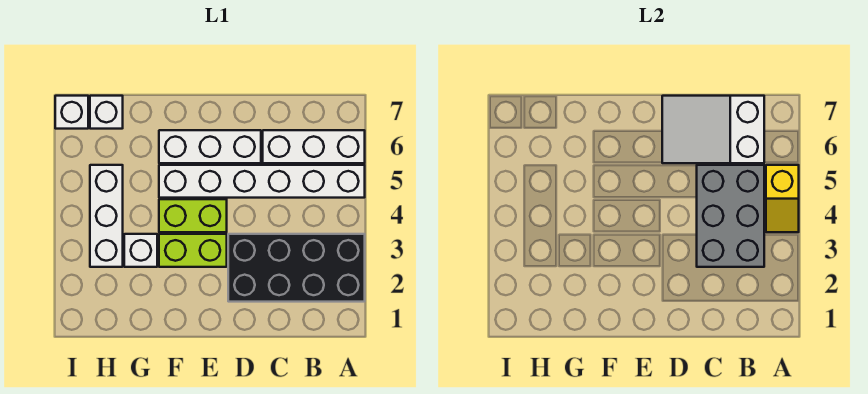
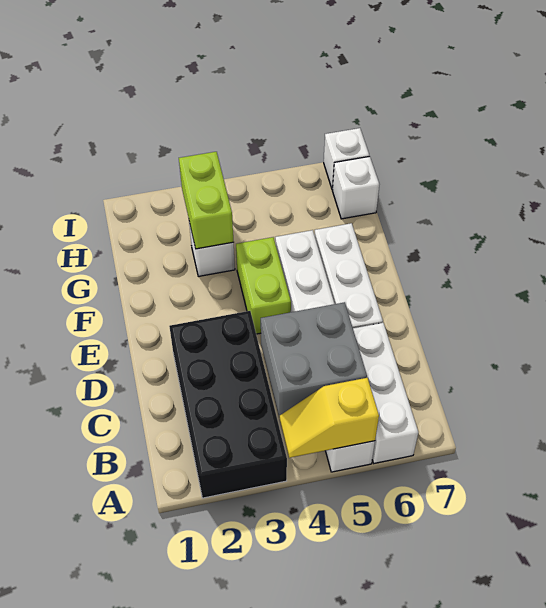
grey brick B3:C5 level 2 -> grey brick B4:C5 level 2
white slope B6:D7 level 2 top B -> none
lime brick E3:F3 level 1 -> lime brick G3:H3 level 2
white brick H3:H5 level 1 -> none

